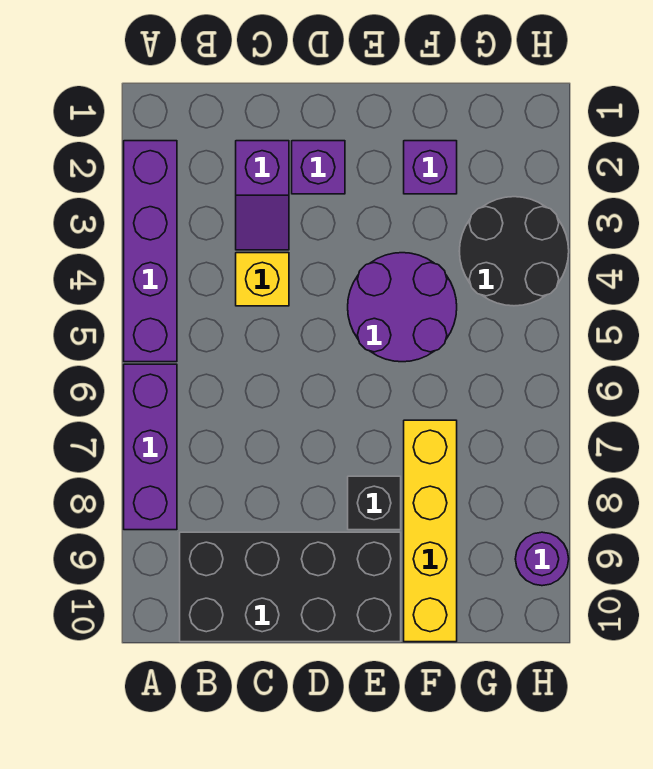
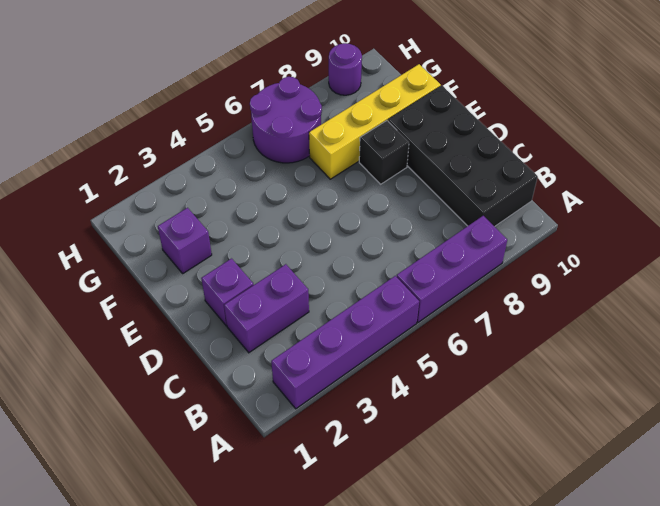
purple slope C2:C3 level 1 top 2 -> purple brick C2:C3 level 1
yellow brick C4 level 1 -> none
purple round brick E4:F5 level 1 -> purple round brick G6:H7 level 1
black round brick G3:H4 level 1 -> none

